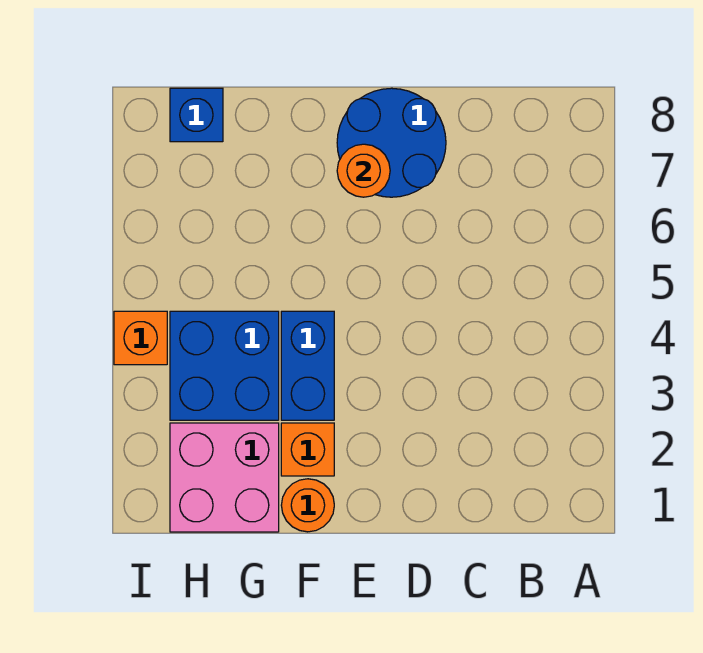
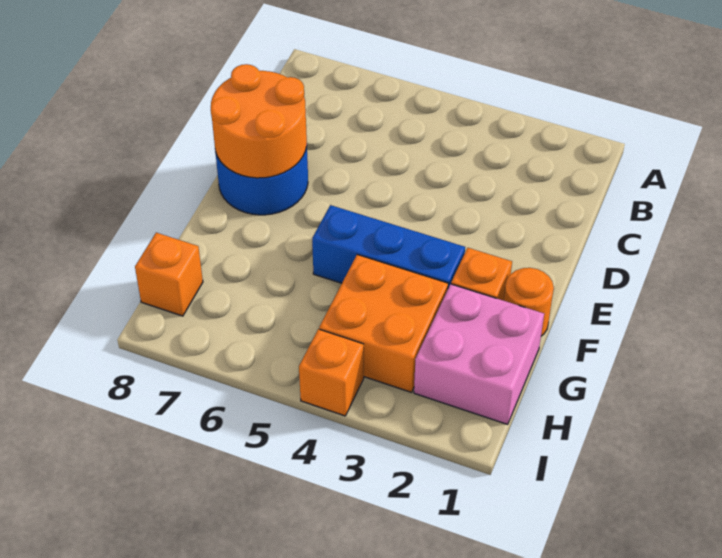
orange round brick E7 level 2 -> orange round brick D7:E8 level 2
blue brick F3:F4 level 1 -> blue brick F3:F5 level 1
blue brick G3:H4 level 1 -> orange brick G3:H4 level 1
blue brick H8 level 1 -> orange brick H8 level 1

